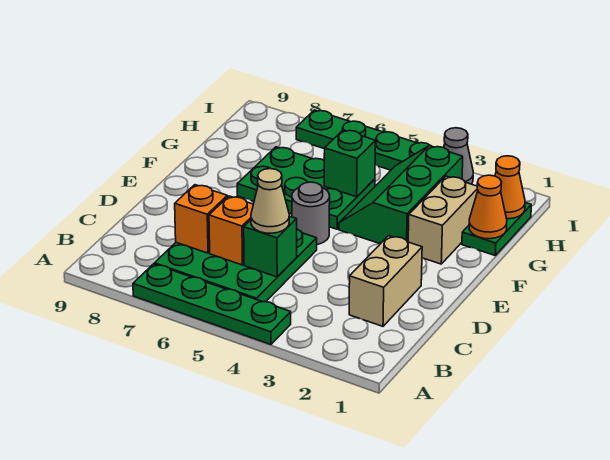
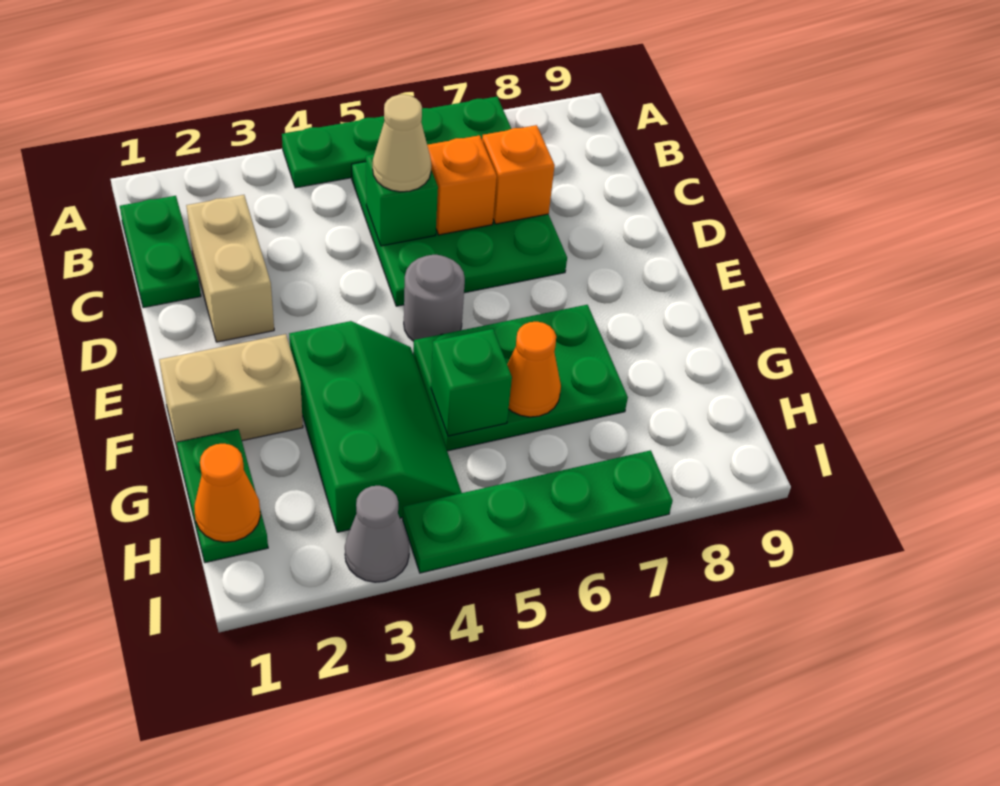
none -> green plate B1:C1 level 1
tan brick F2:G2 level 1 -> tan brick F1:F2 level 1
orange cone G1 level 2 -> orange cone G6 level 2

